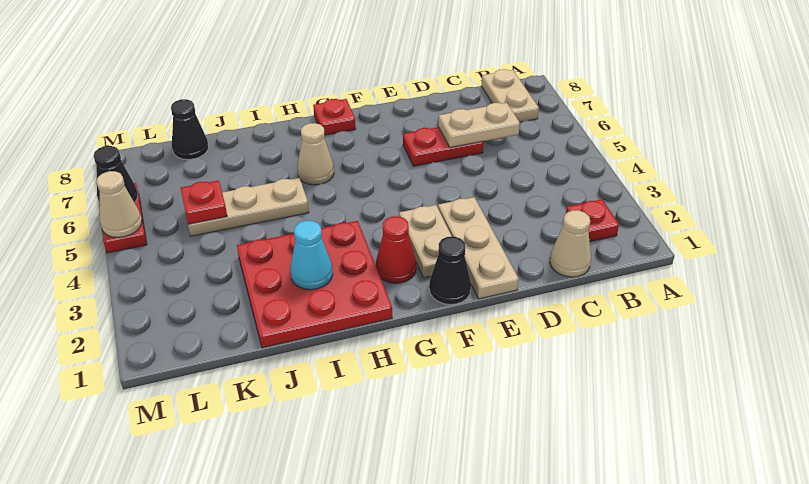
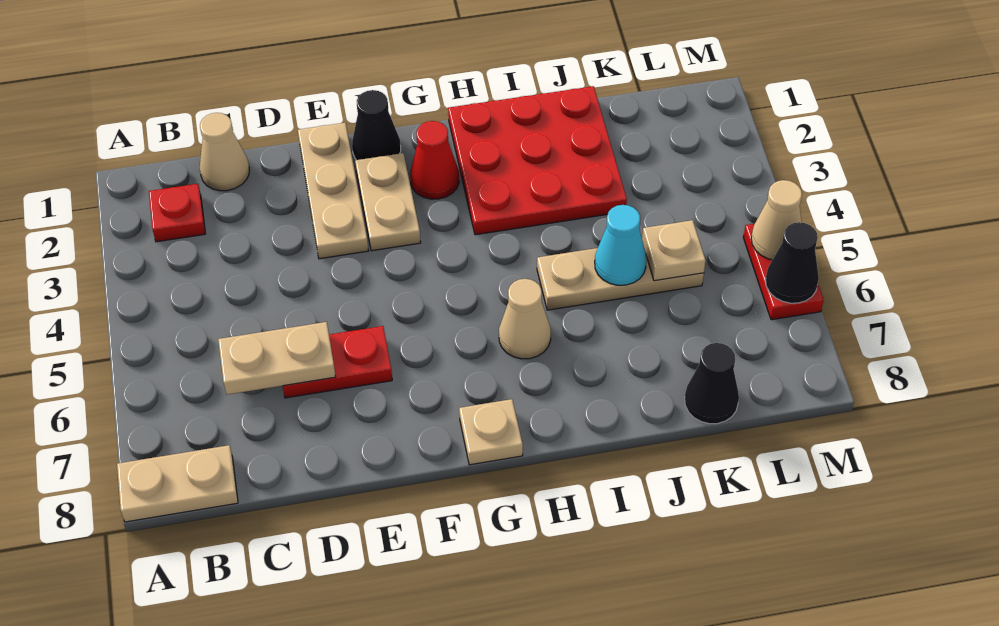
tan plate B7:B8 level 1 -> tan plate A8:B8 level 1
red plate G8 level 1 -> tan plate G8 level 1
cyan cone I2 level 2 -> cyan cone J5 level 2
red plate K5 level 2 -> tan plate K5 level 2

